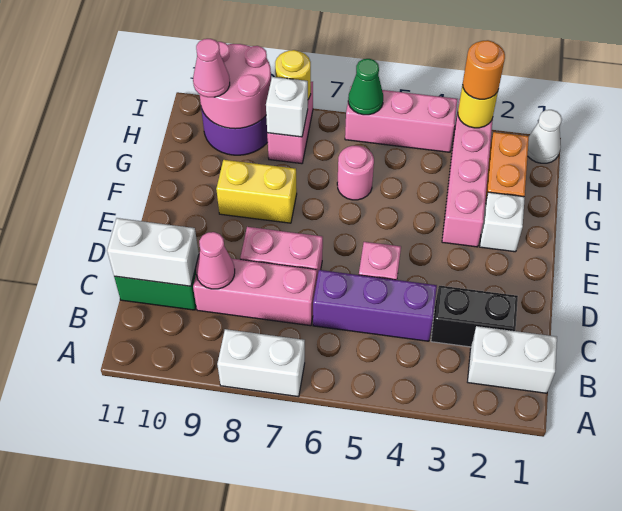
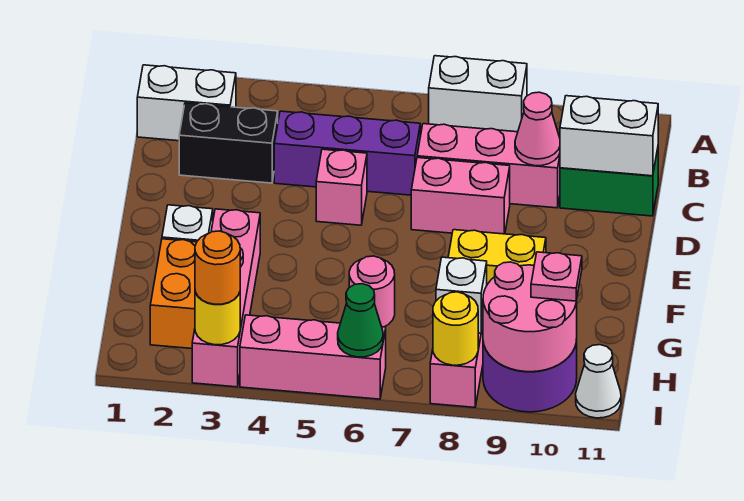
pink cone H10 level 3 -> pink plate H10 level 3
white cone I1 level 1 -> white cone I11 level 1

